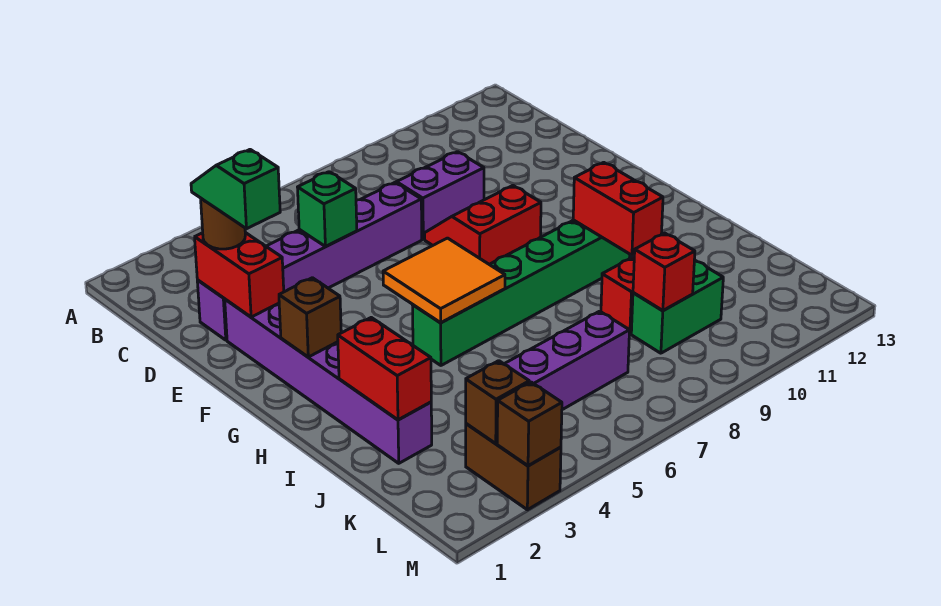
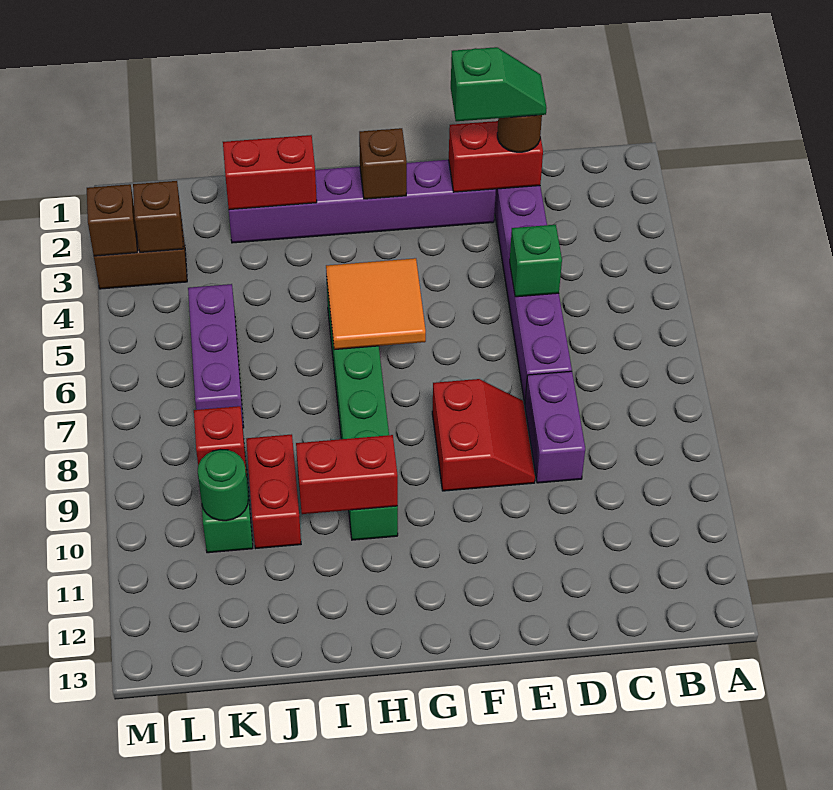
none -> green round brick K10 level 2

